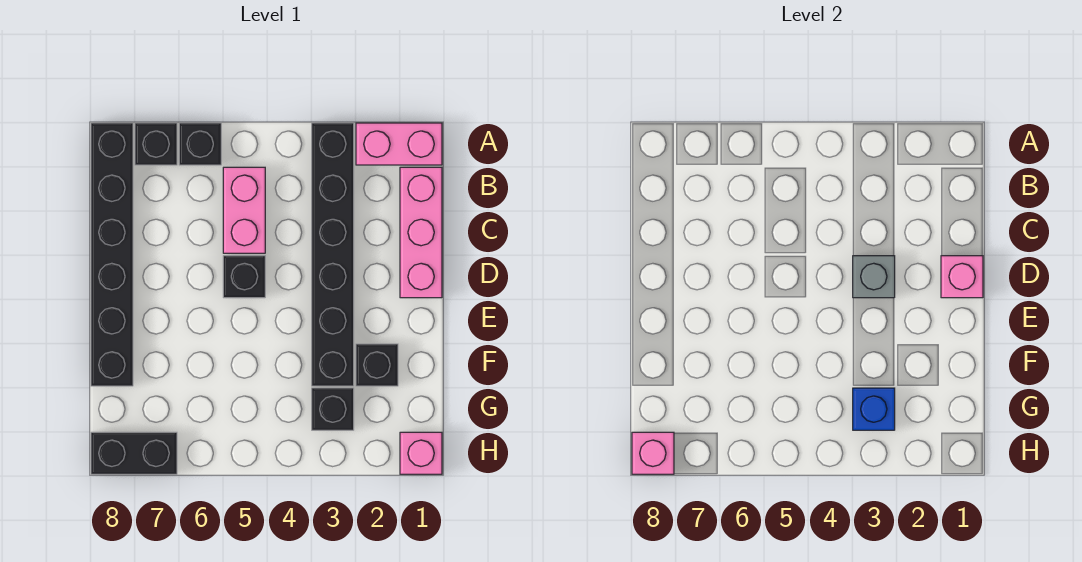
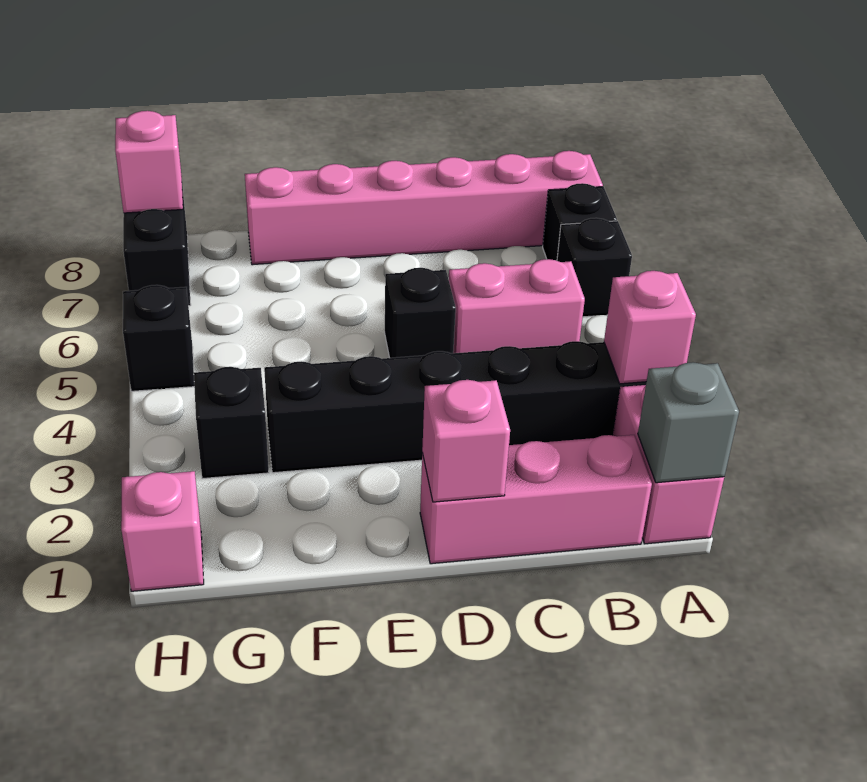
none -> pink brick A3 level 2
black brick A8:F8 level 1 -> pink brick A8:F8 level 1
grey brick D3 level 2 -> grey brick A1 level 2
black brick F2 level 1 -> black brick H5 level 1
blue brick G3 level 2 -> none

